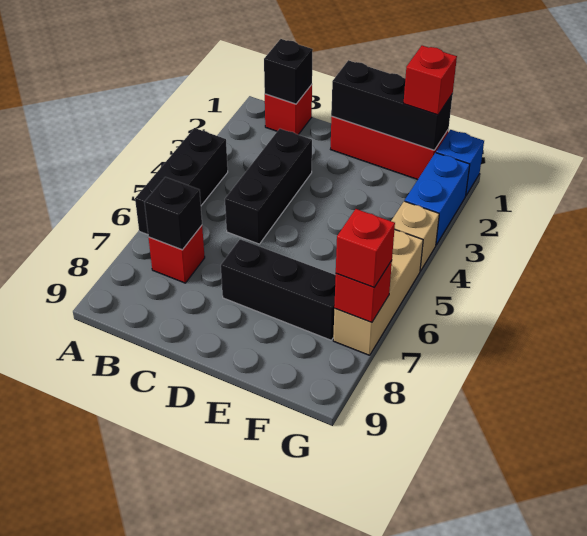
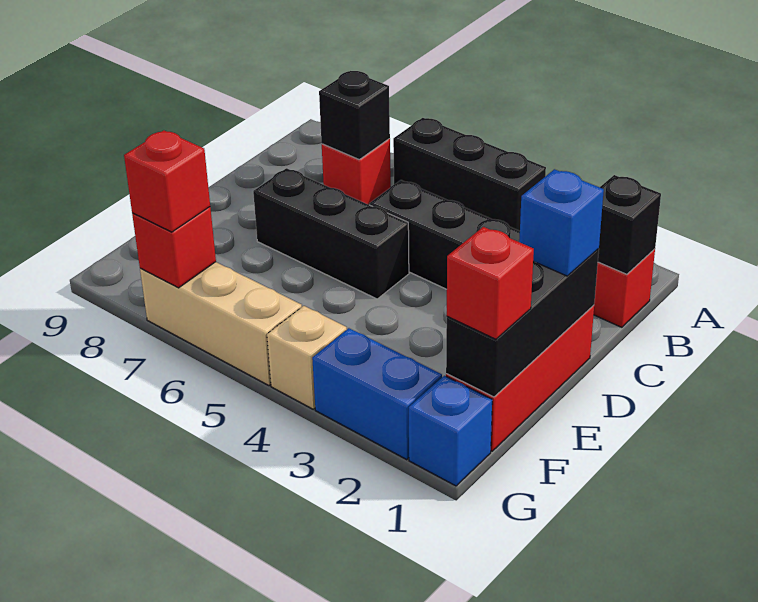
none -> blue brick D1 level 3
black brick D7:F7 level 1 -> black brick D5:D7 level 1

